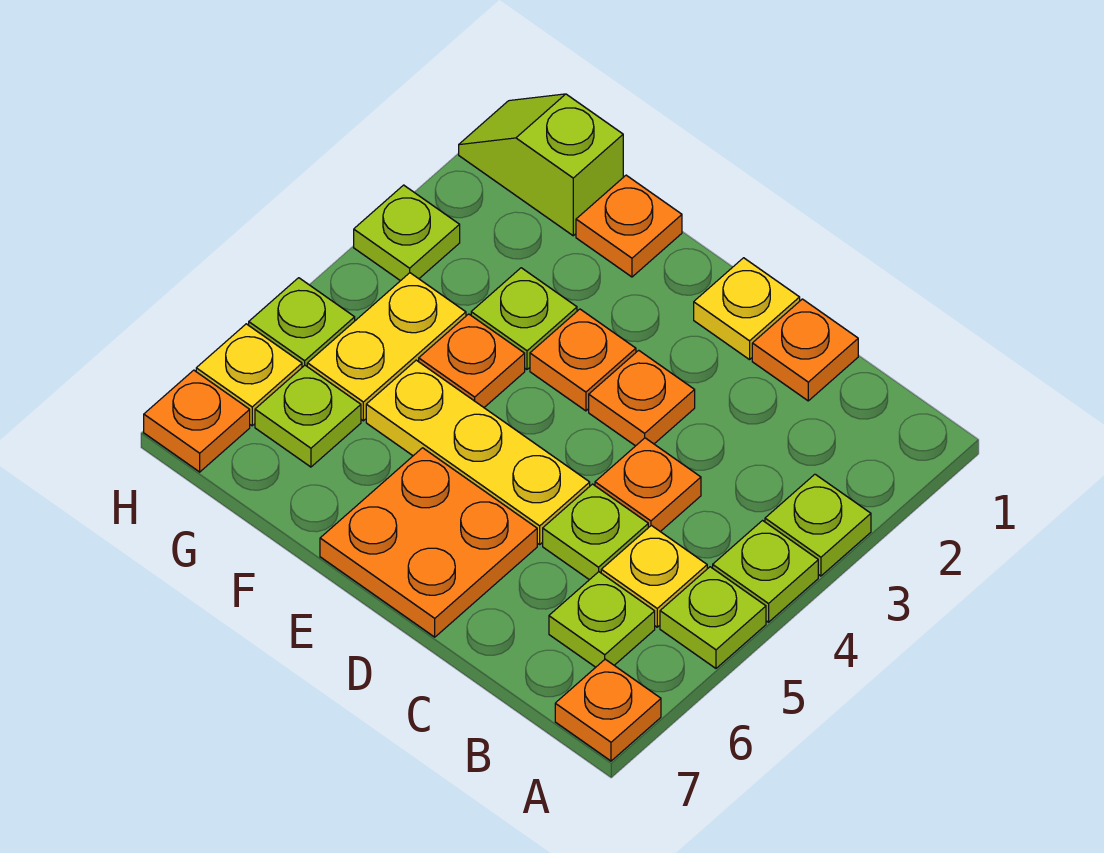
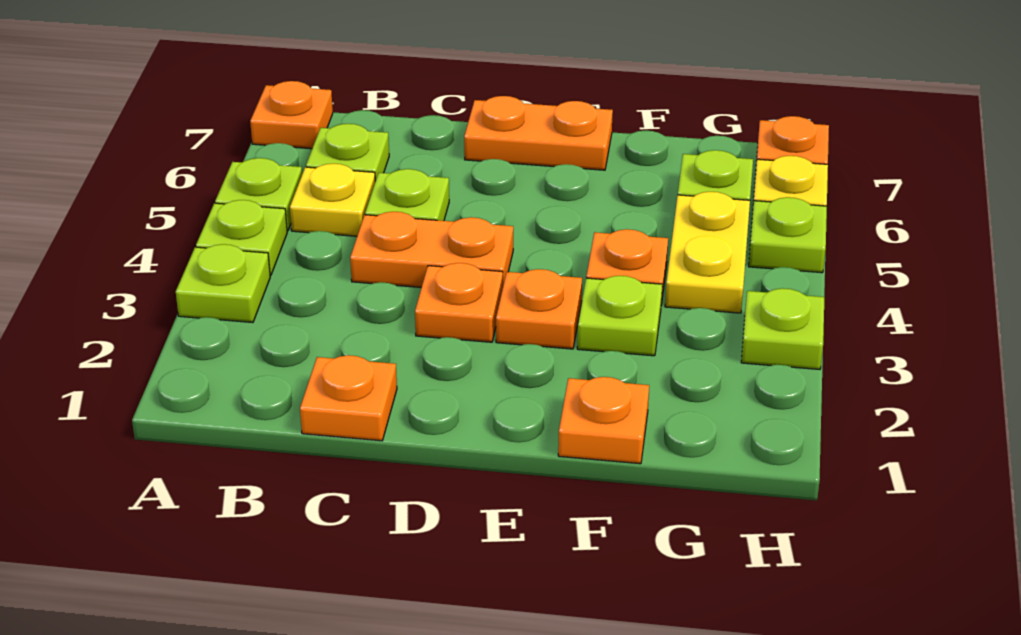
orange plate C4 level 1 -> orange plate C4:D4 level 1
yellow plate D1 level 1 -> none
yellow plate D5:F5 level 1 -> none
orange plate D6:E7 level 1 -> orange plate D7:E7 level 1
lime slope G1:H1 level 1 top G -> none

